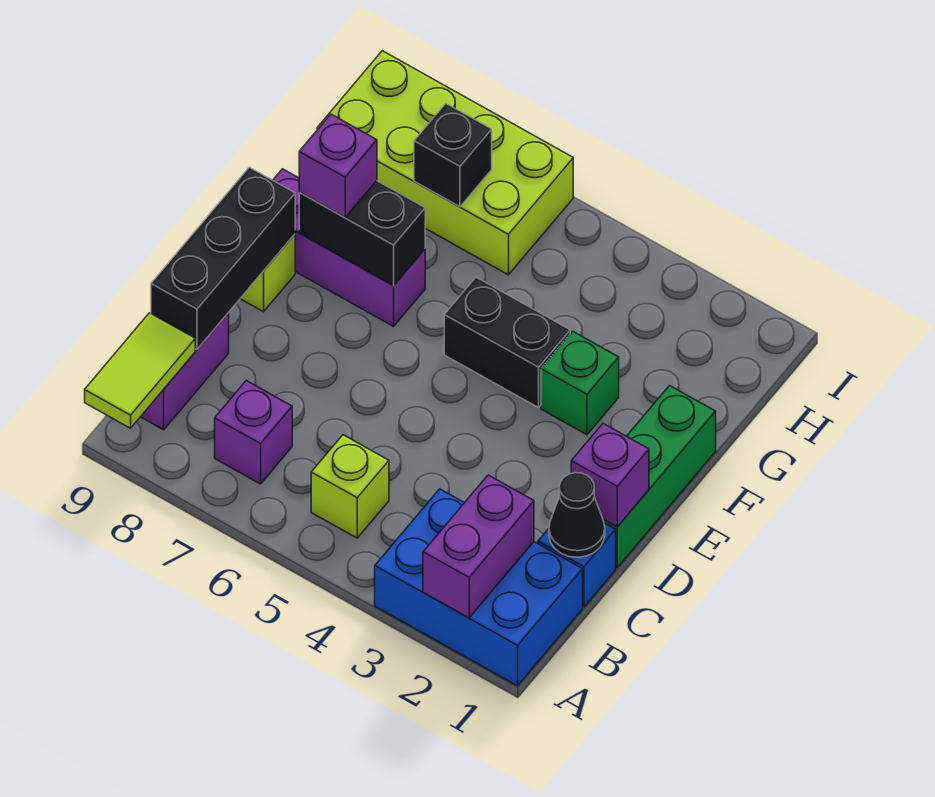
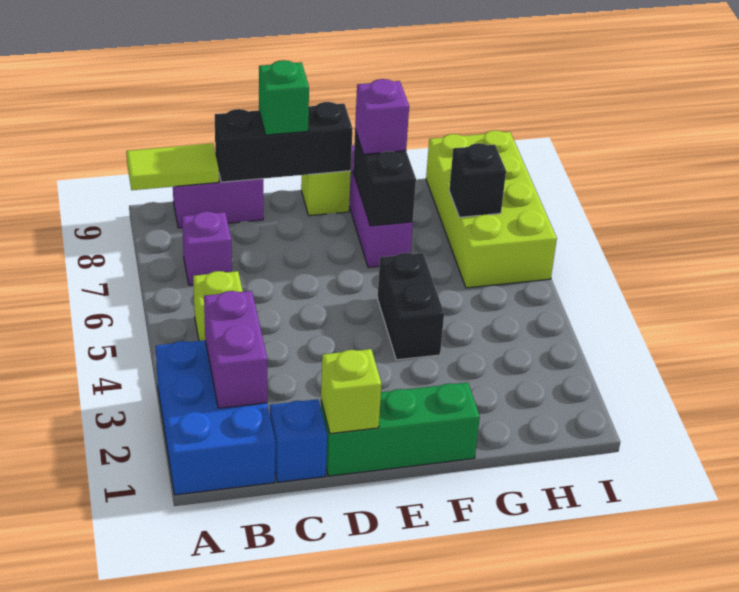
purple brick A2:B2 level 2 -> purple brick B2:B3 level 2
black cone C1 level 2 -> none
purple brick D1 level 2 -> lime brick D1 level 2
green brick F3 level 1 -> green brick D9 level 3

